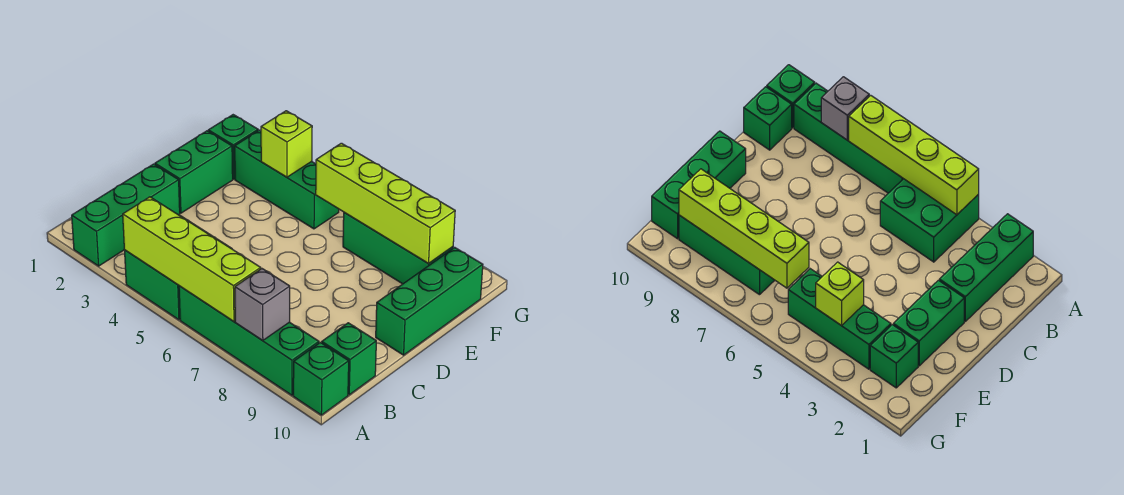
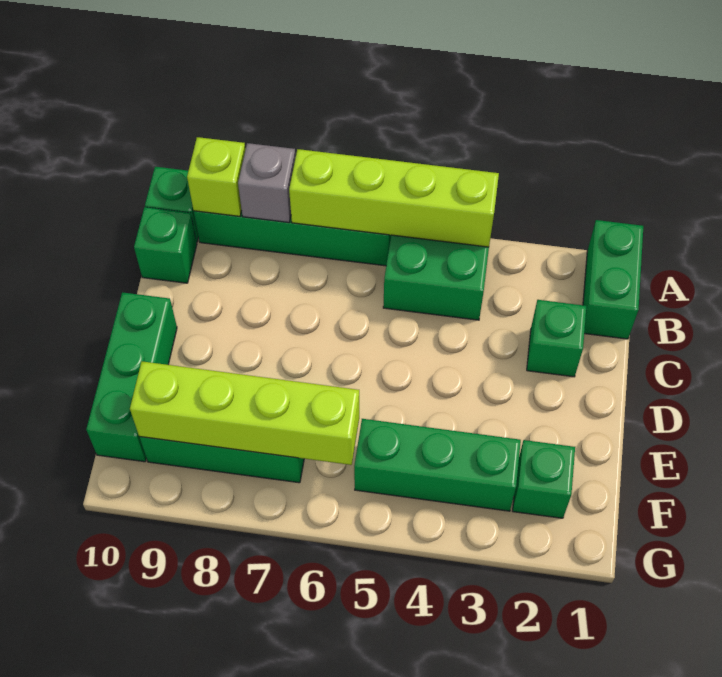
green brick A2:C2 level 1 -> green brick C2 level 1
green brick D2:E2 level 1 -> green brick A1:B1 level 1
lime brick F4 level 2 -> lime brick A9 level 2

